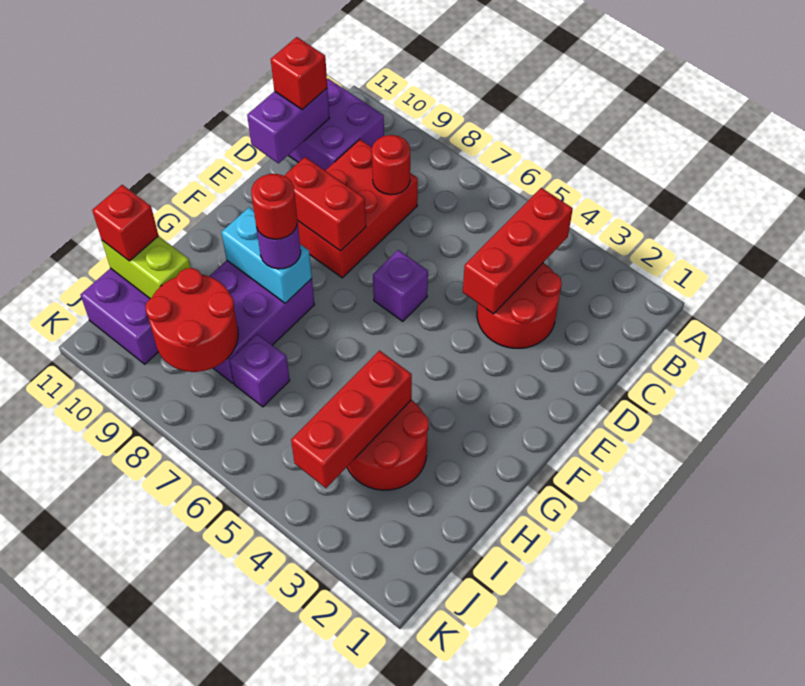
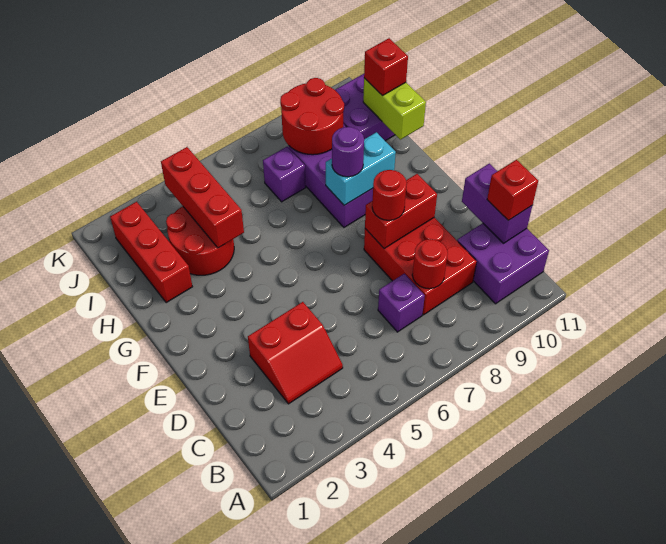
red brick B4:D4 level 2 -> red brick H2:J2 level 1
red round brick C3:D4 level 1 -> red slope C3:D4 level 1 top D
purple brick E6 level 1 -> purple brick C7 level 1
red round brick G8 level 4 -> red round brick E8 level 3
lime brick I10:I11 level 2 -> lime brick H11:I11 level 2

